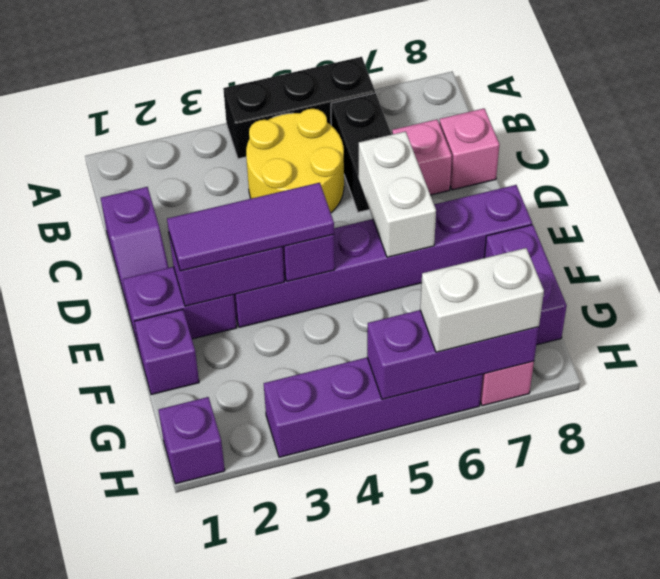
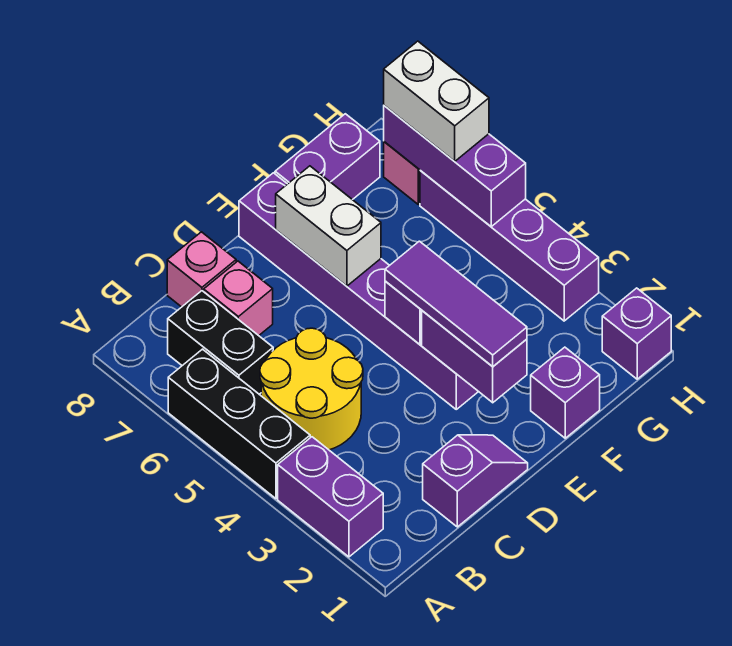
black brick B6:C6 level 1 -> black brick B6:B7 level 1
white brick D6:E6 level 2 -> white brick E6:E7 level 2
purple brick E1:E2 level 1 -> purple brick A2:A3 level 1

